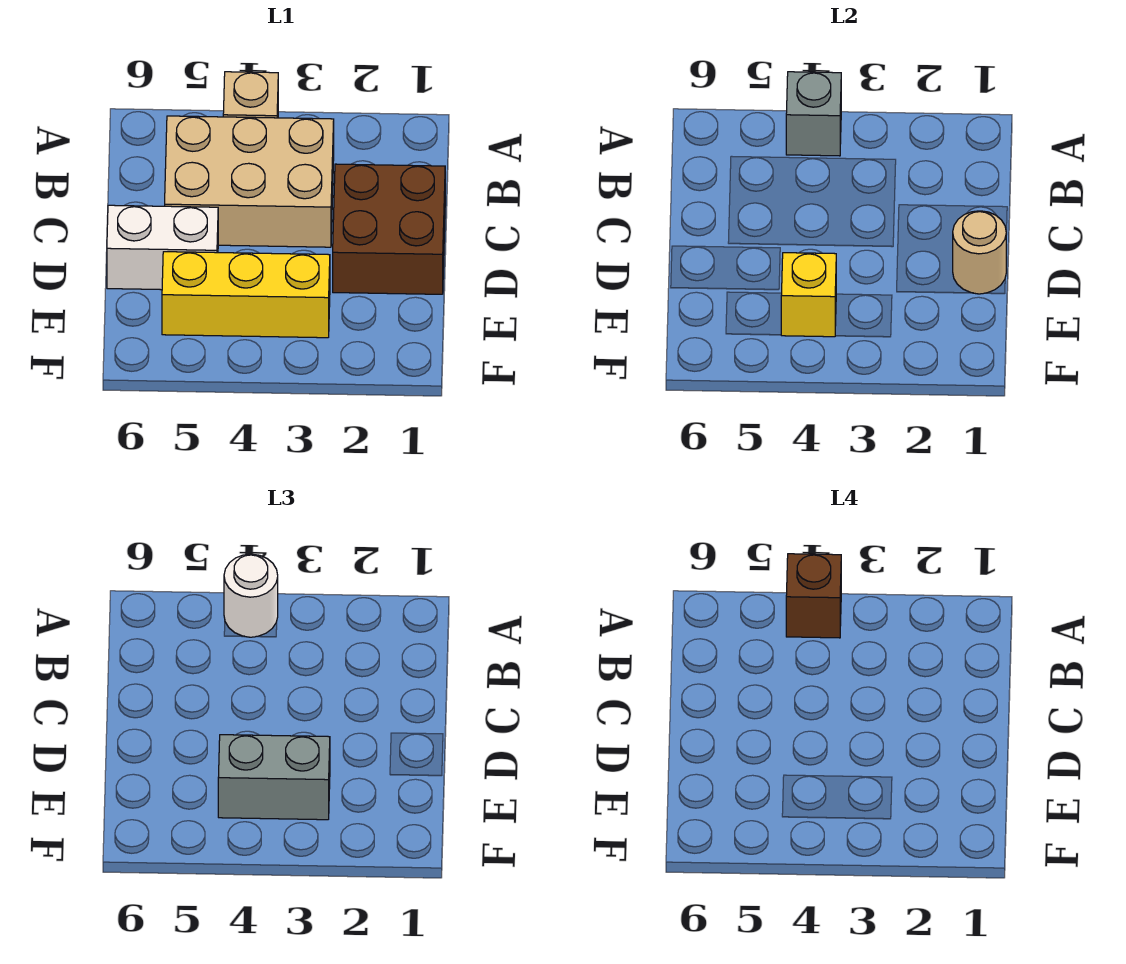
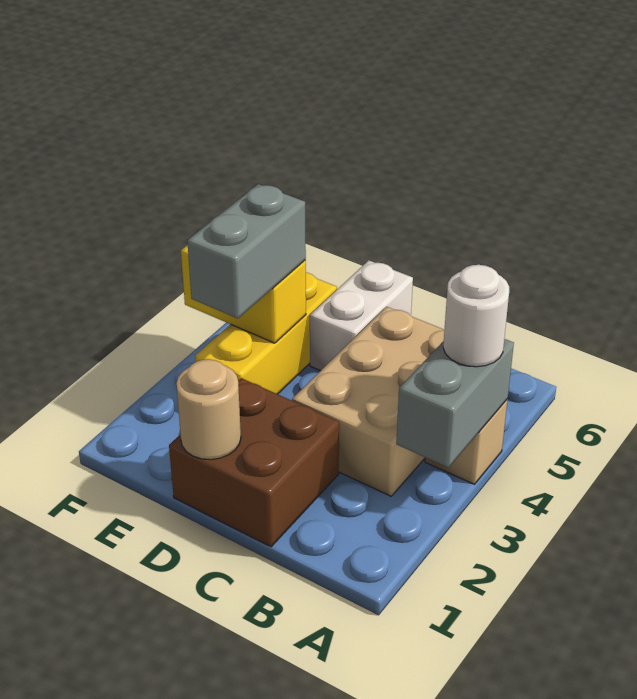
grey brick A4 level 2 -> grey brick A3:A4 level 2
brown brick A4 level 4 -> none
yellow brick E4 level 2 -> yellow brick E4:F4 level 2

